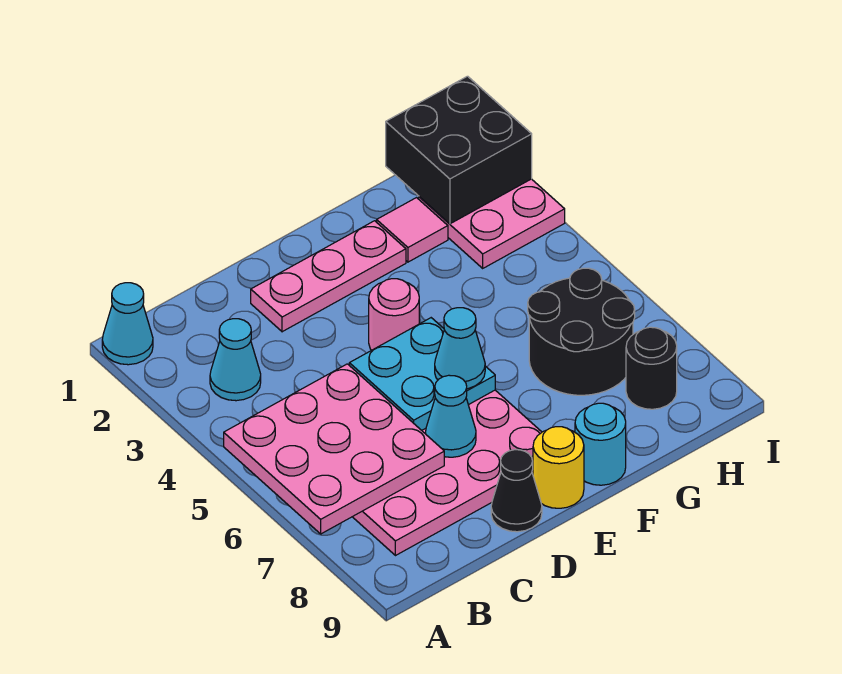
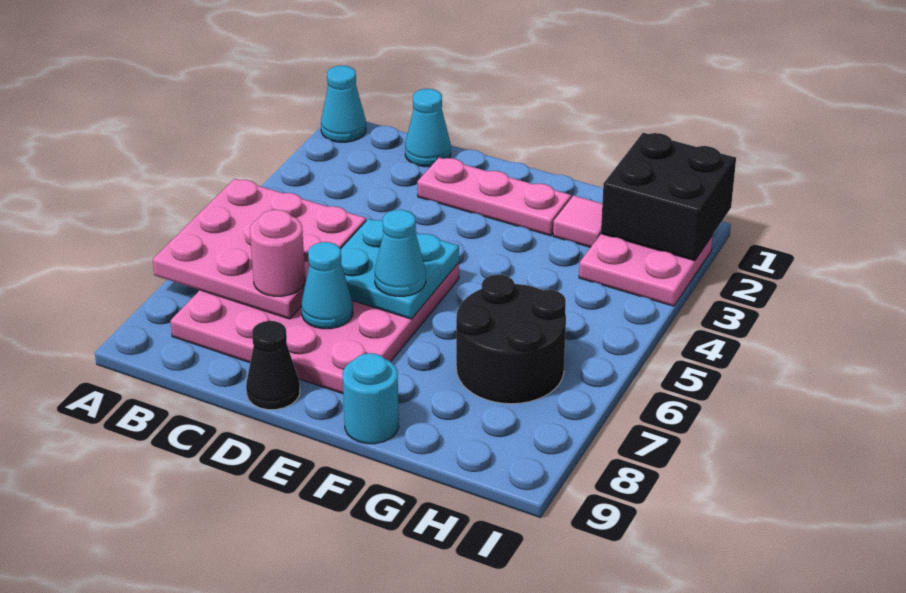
cyan cone B3 level 1 -> cyan cone C1 level 1
pink round brick E4 level 1 -> pink round brick C7 level 3
yellow round brick E9 level 1 -> none
black round brick H8 level 1 -> none

